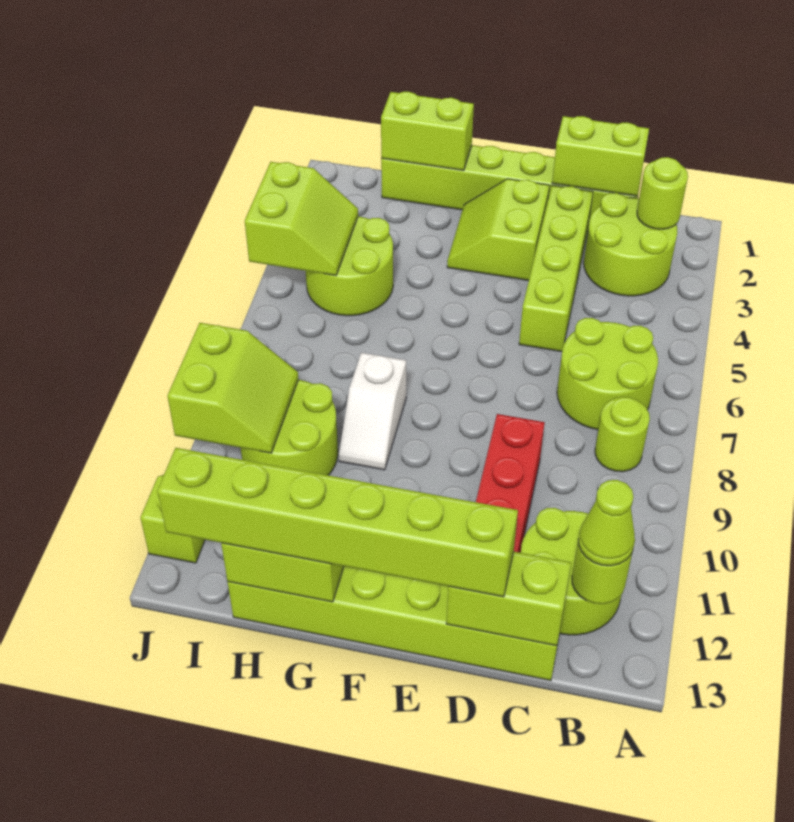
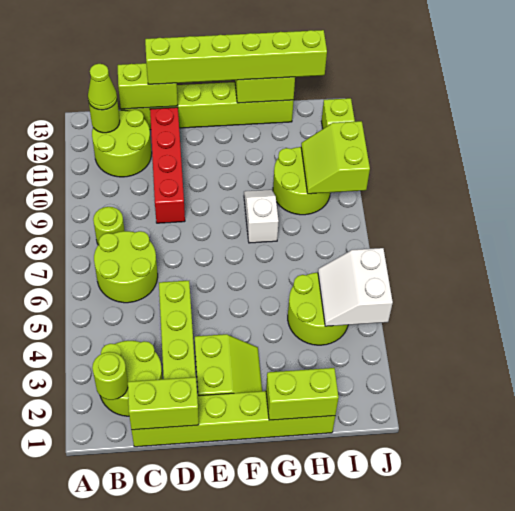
lime slope I4:J5 level 2 top J -> white slope I4:J5 level 2 top J

